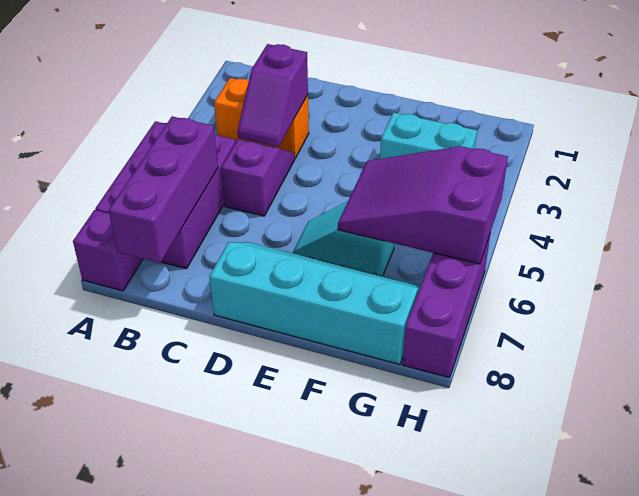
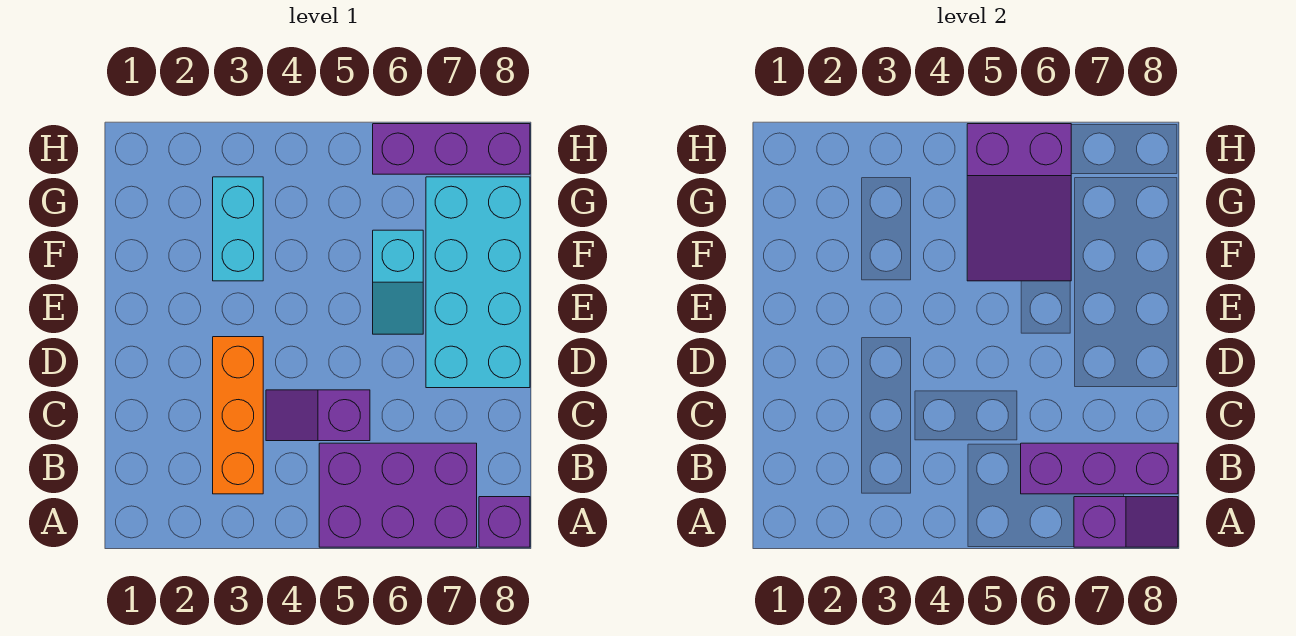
orange brick B3:C3 level 1 -> orange brick B3:D3 level 1
purple slope C3:C4 level 2 top 3 -> purple slope A7:A8 level 2 top 7
cyan slope D7:G8 level 1 top 8 -> cyan brick D7:G8 level 1

